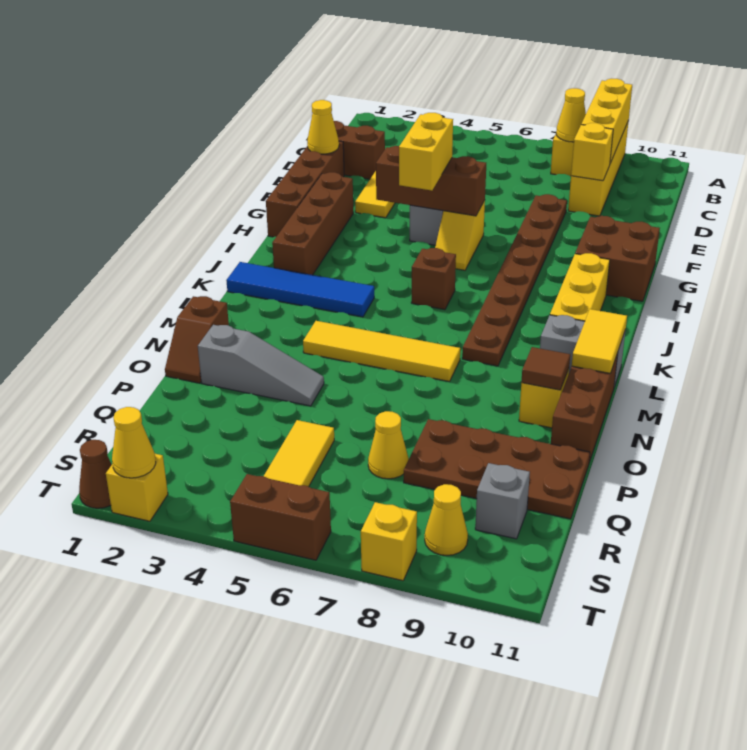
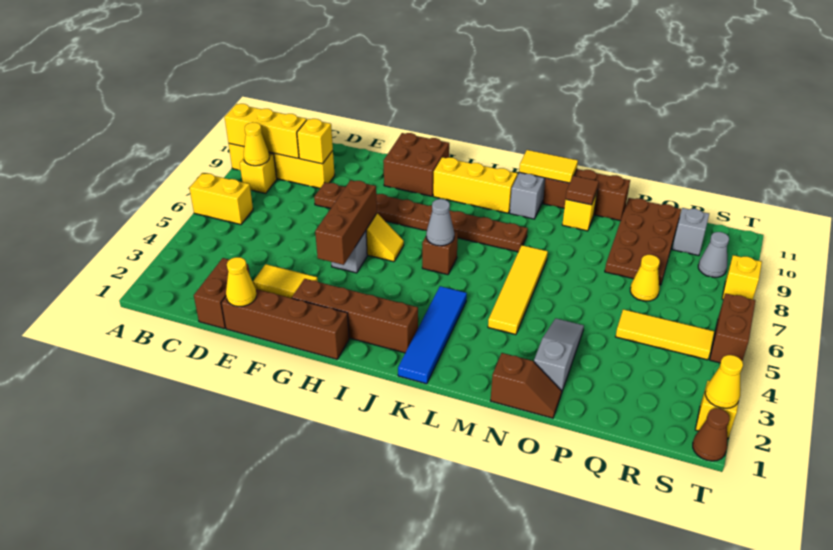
yellow brick G5:H5 level 3 -> yellow brick A6:B6 level 1
none -> grey cone J6 level 2
yellow cone S9 level 1 -> grey cone S9 level 1

